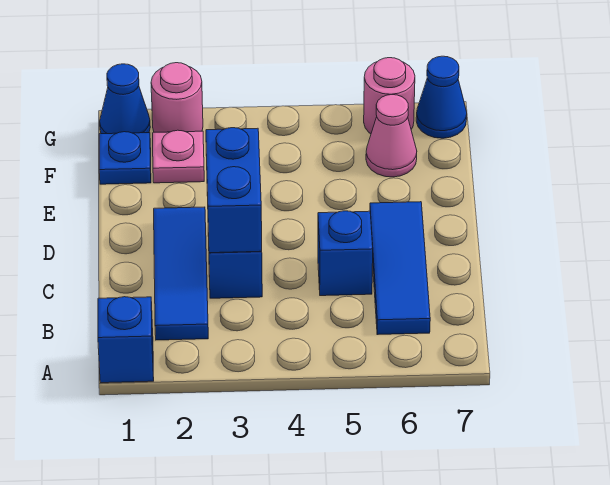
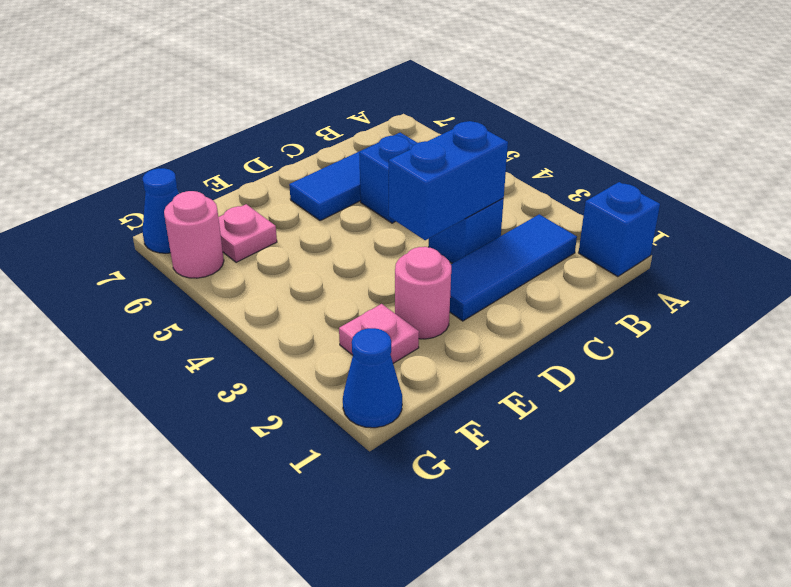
blue plate F1 level 1 -> none
pink cone F6 level 1 -> pink plate F6 level 1
pink round brick G2 level 1 -> pink round brick E2 level 1

